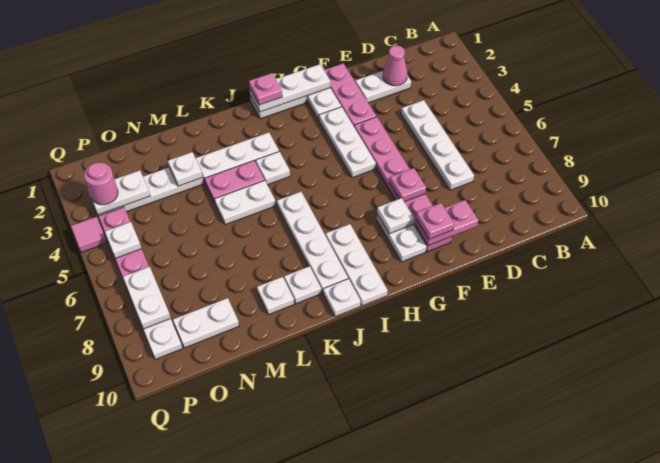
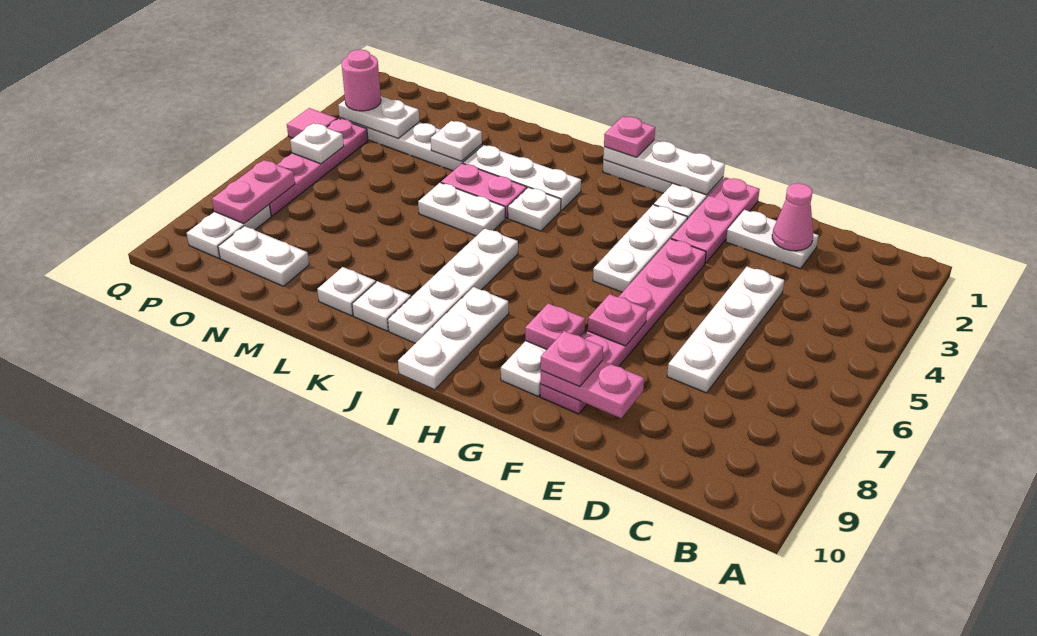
white plate G8 level 2 -> pink plate G8 level 2
white plate J10 level 1 -> none
white plate P7:P8 level 2 -> pink plate P7:P8 level 2

